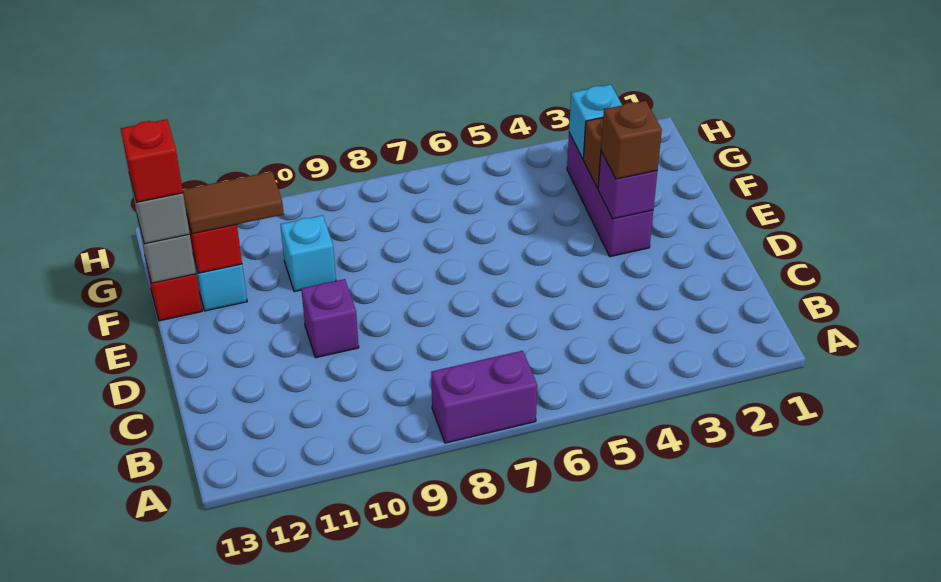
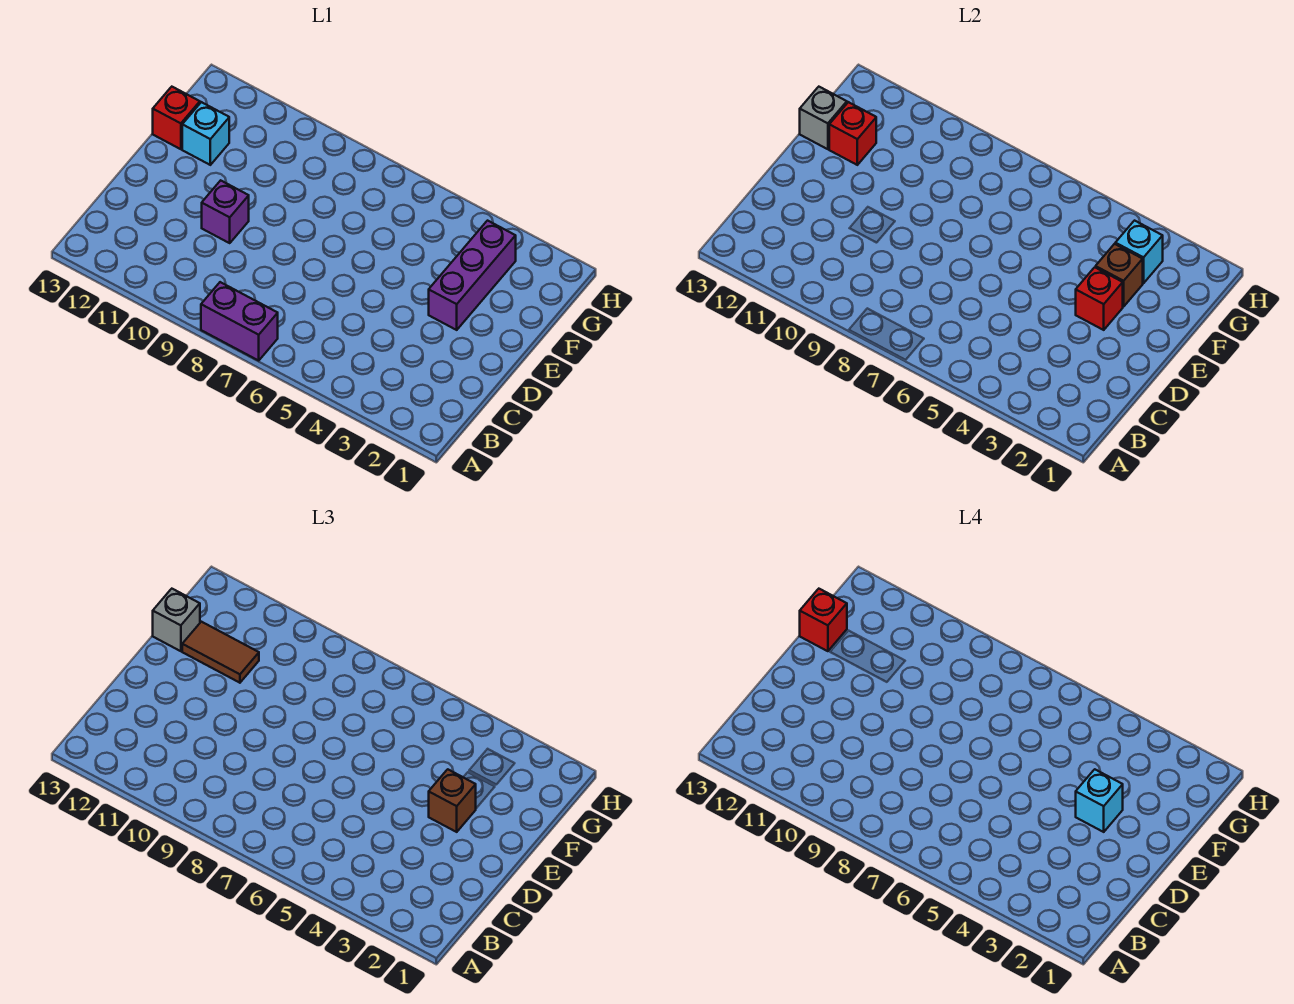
purple brick E3 level 2 -> red brick E3 level 2
cyan brick F10 level 1 -> cyan brick E3 level 4

